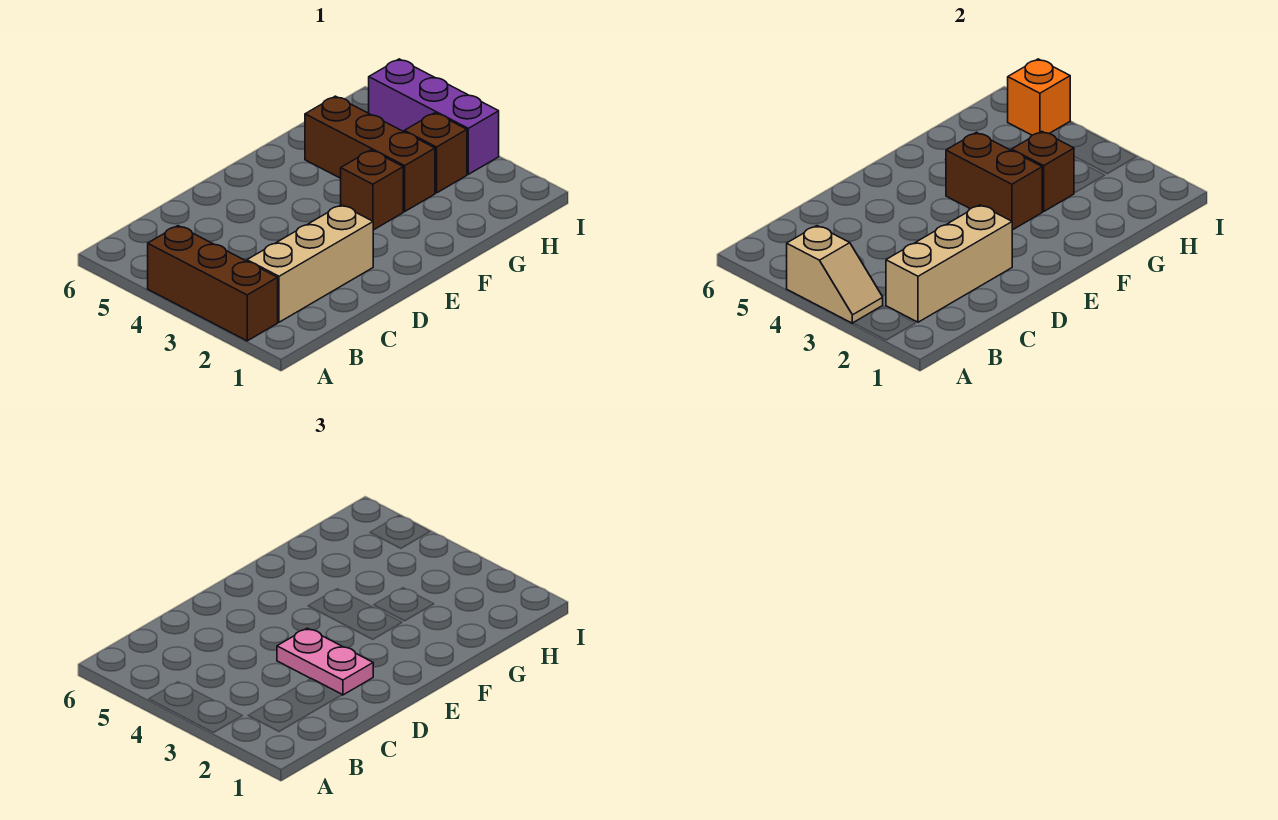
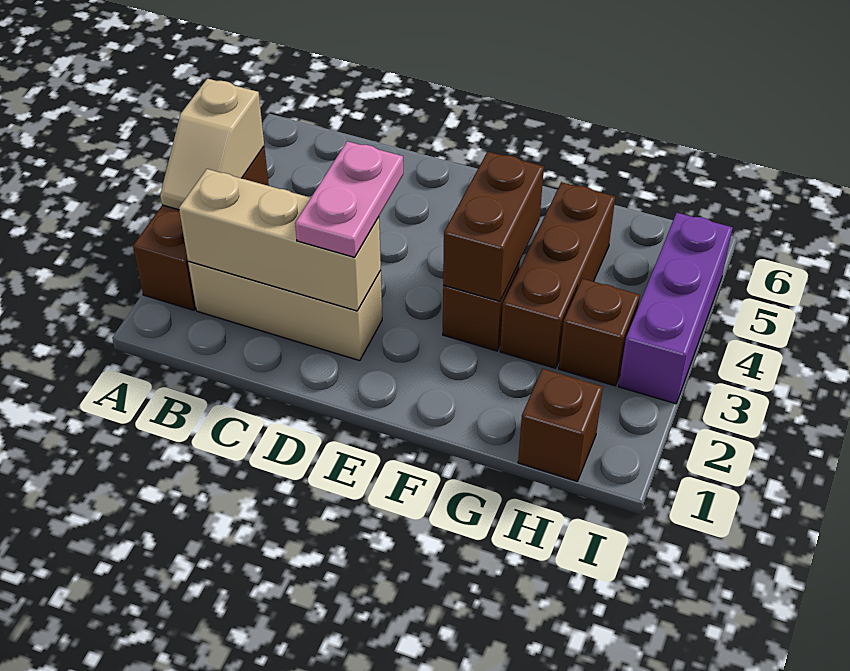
brown brick G3 level 2 -> brown brick H1 level 1
orange brick I5 level 2 -> none

